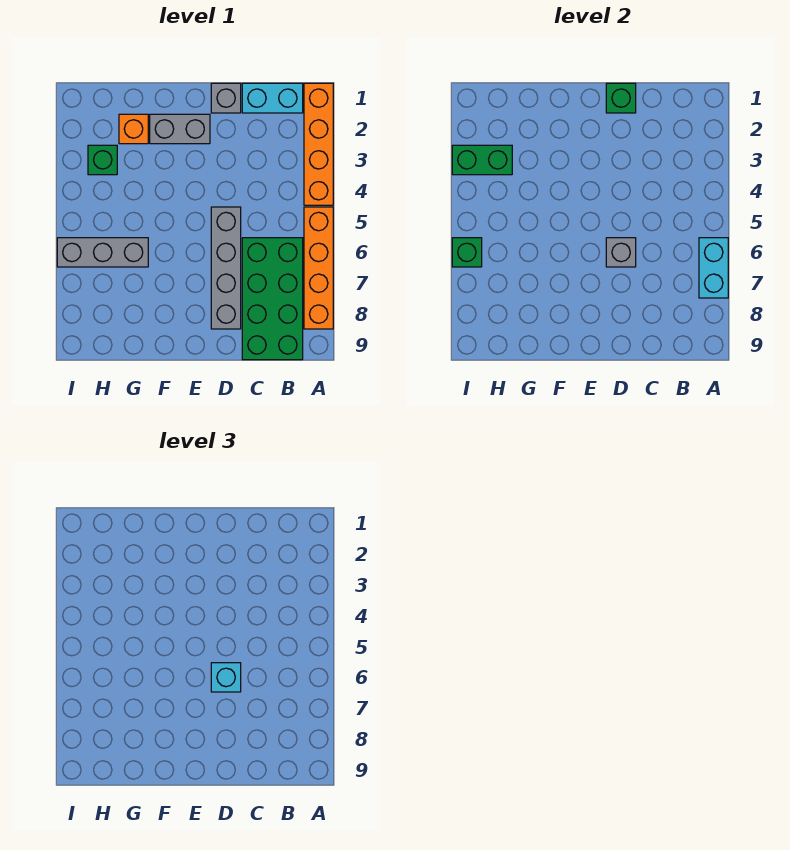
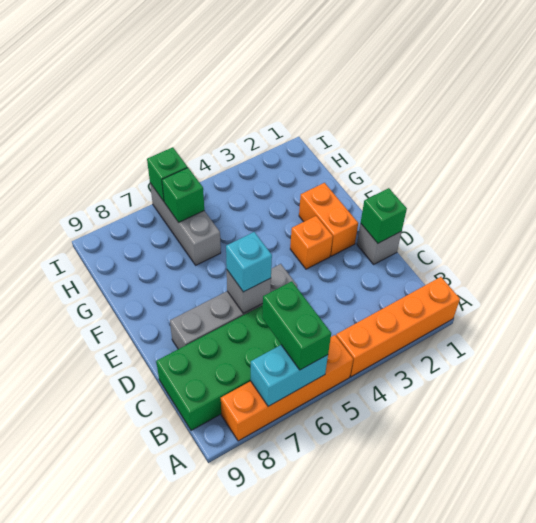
cyan brick B1:C1 level 1 -> none
grey brick E2:F2 level 1 -> orange brick E2:F2 level 1
orange brick G2 level 1 -> orange brick E3 level 1
green brick H3 level 1 -> green brick H6 level 2
green brick H3:I3 level 2 -> green brick A6:B6 level 3

